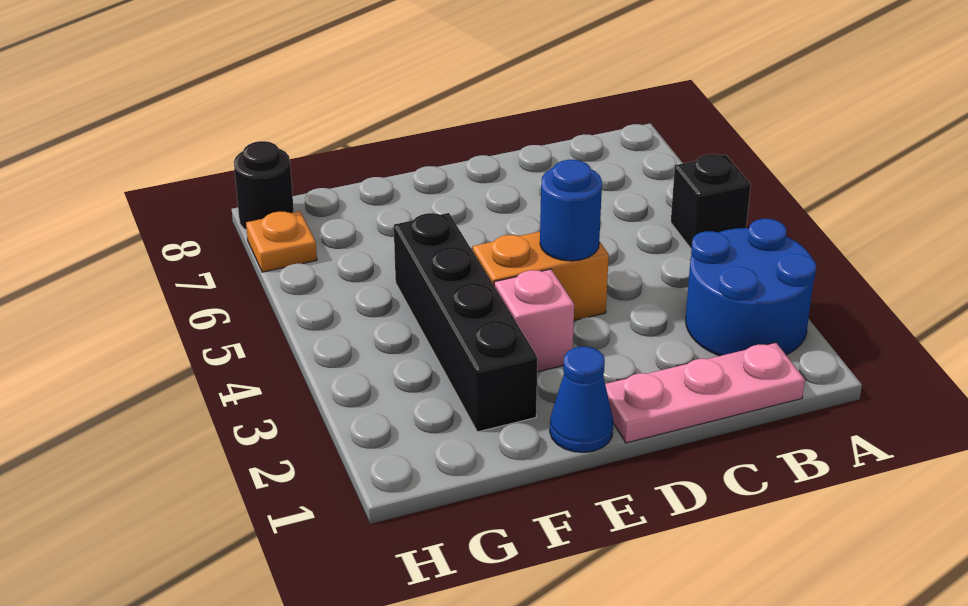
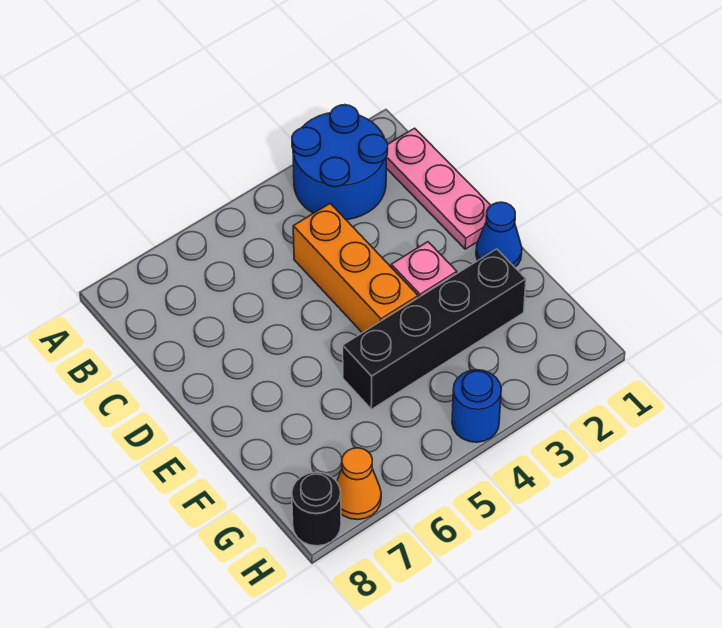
black brick A5 level 1 -> none
orange brick D4:E4 level 1 -> orange brick C4:E4 level 1
blue round brick D4 level 2 -> blue round brick H4 level 1
orange plate H7 level 1 -> orange cone H7 level 1

